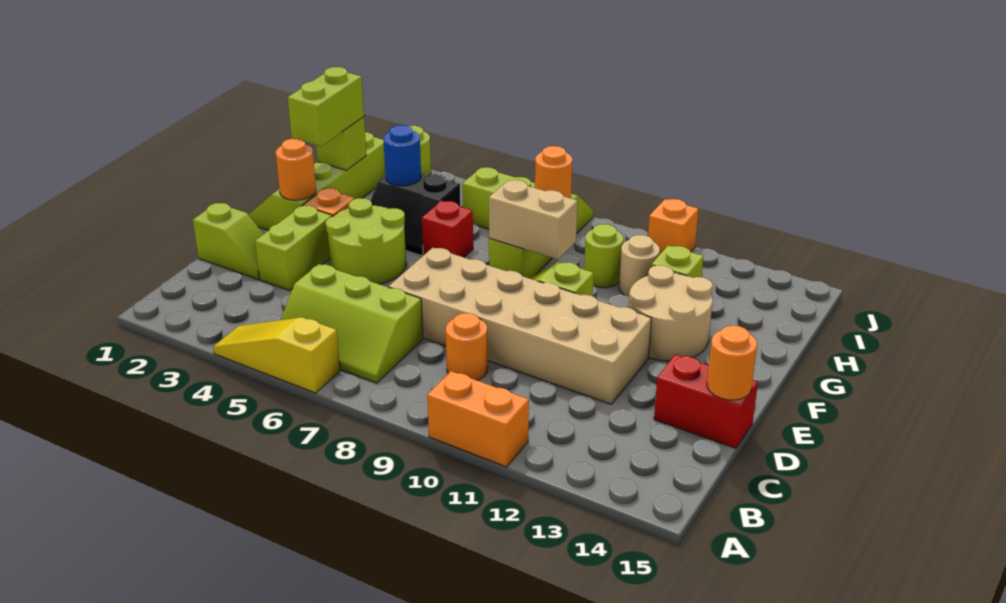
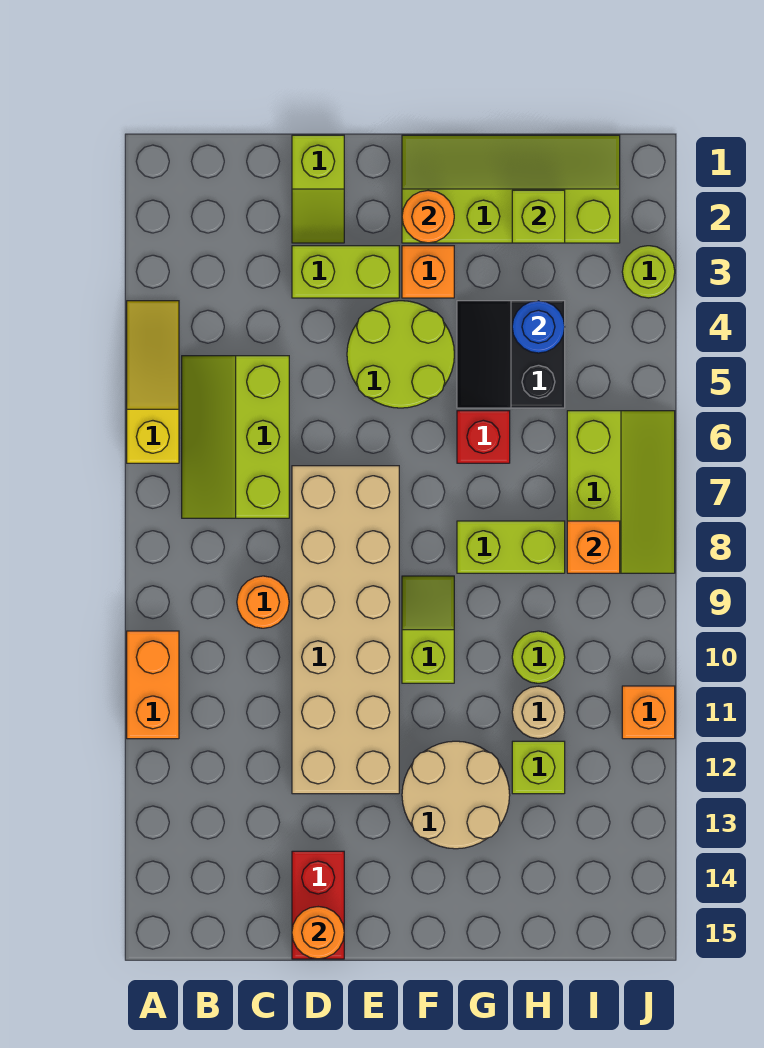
lime brick G2:H2 level 3 -> none
tan brick G8:G9 level 2 -> none
orange round brick I8 level 2 -> orange brick I8 level 2

